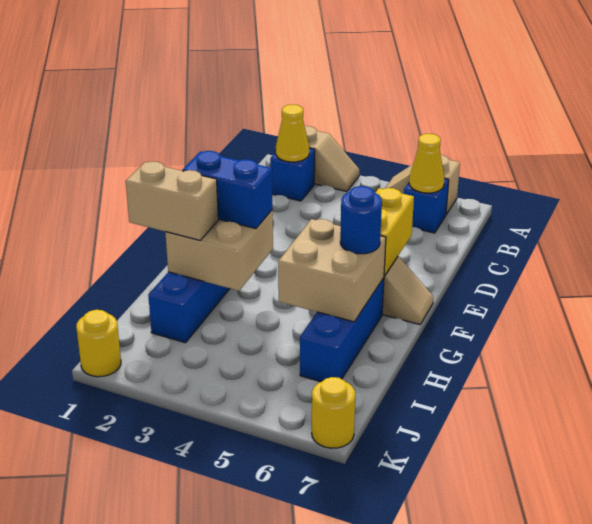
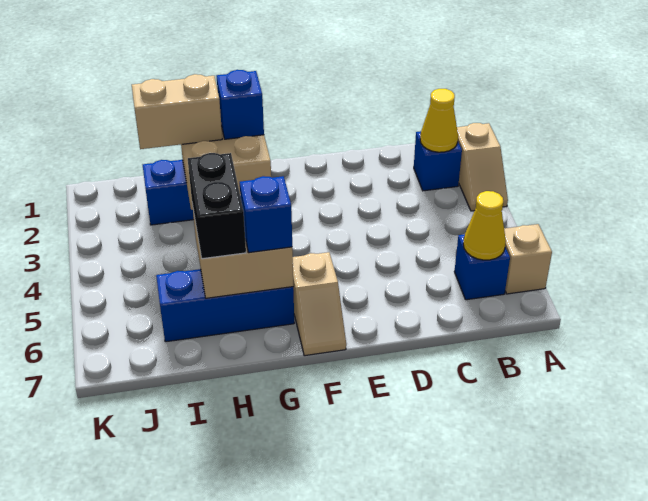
yellow brick E6:F6 level 2 -> none
blue brick G2:G3 level 3 -> blue brick G2 level 3
blue round brick G6 level 3 -> blue brick G6 level 3
tan brick H1:H2 level 3 -> tan brick H2:I2 level 3
none -> black brick H5:H6 level 3
yellow round brick K1 level 1 -> none
yellow round brick K7 level 1 -> none

